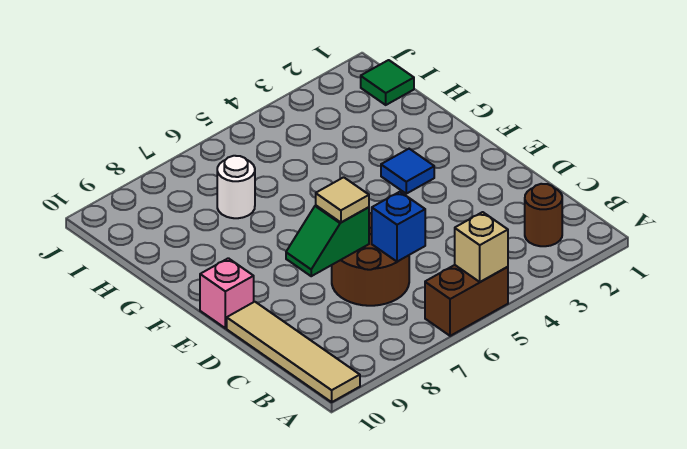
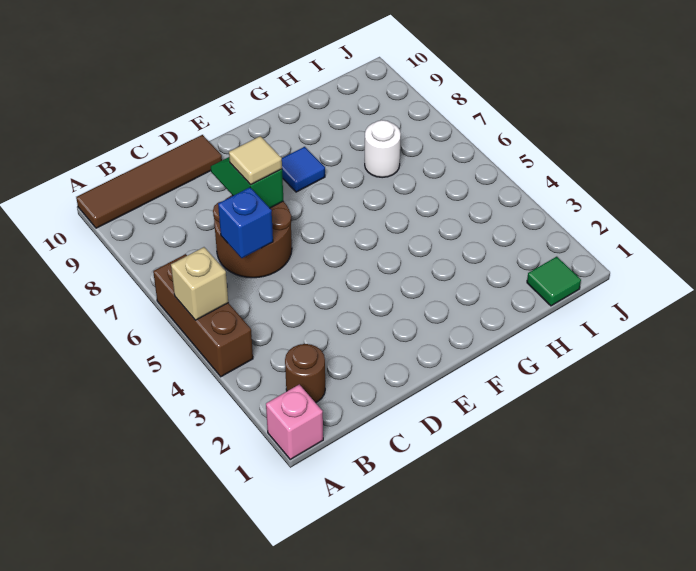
brown brick A5:A6 level 1 -> brown brick A4:A6 level 1
tan tile A10:D10 level 1 -> brown tile A10:D10 level 1
pink brick E10 level 1 -> pink brick A1 level 1
blue tile F3 level 1 -> blue tile F8 level 1

